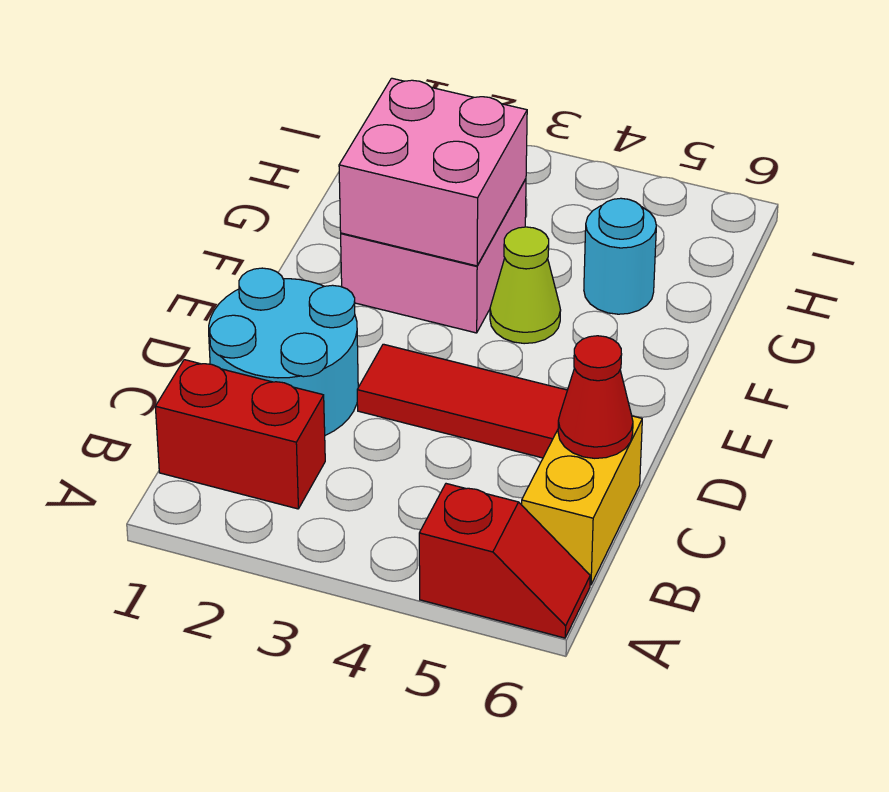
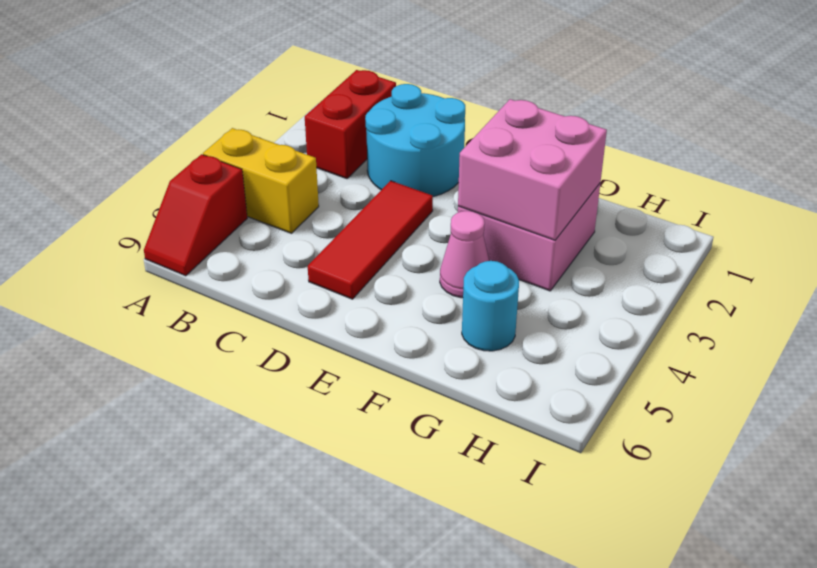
yellow brick B6:C6 level 1 -> yellow brick A4:B4 level 1
red cone C6 level 2 -> none
lime cone F4 level 1 -> pink cone F4 level 1

